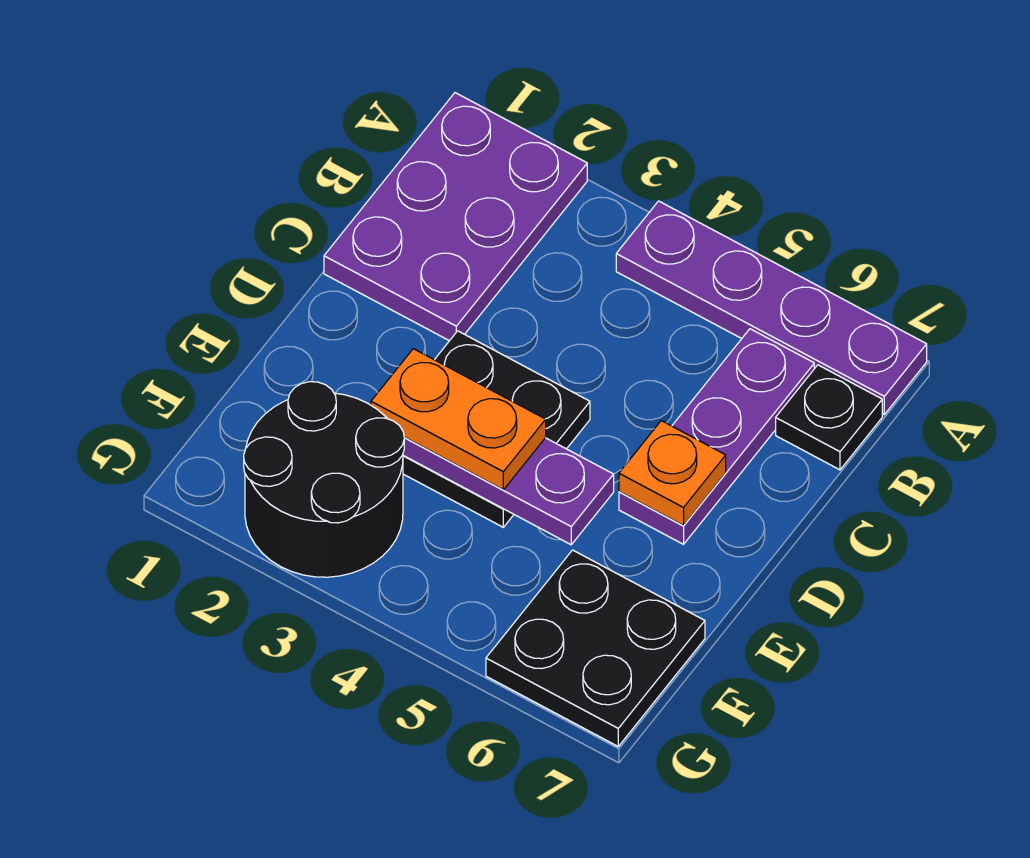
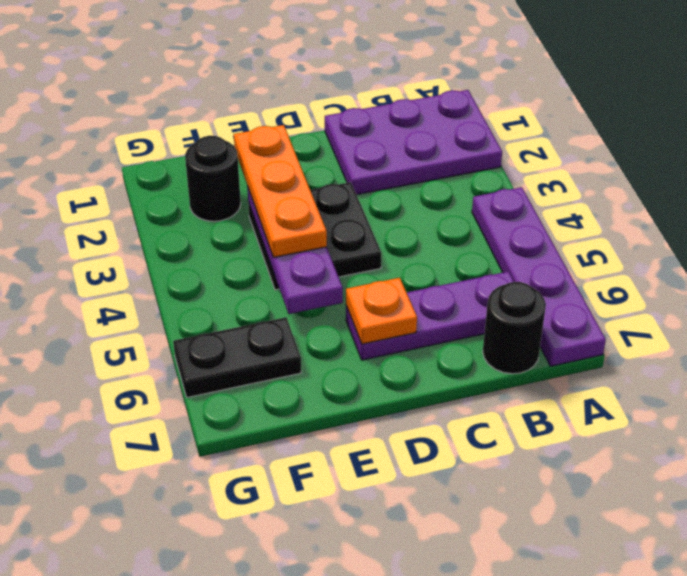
black plate B7 level 1 -> black round brick B7 level 1
orange plate E3:E4 level 3 -> orange plate E2:E4 level 3
black round brick F2:G3 level 1 -> black round brick F2 level 1
black plate F6:G7 level 1 -> black plate F6:G6 level 1

